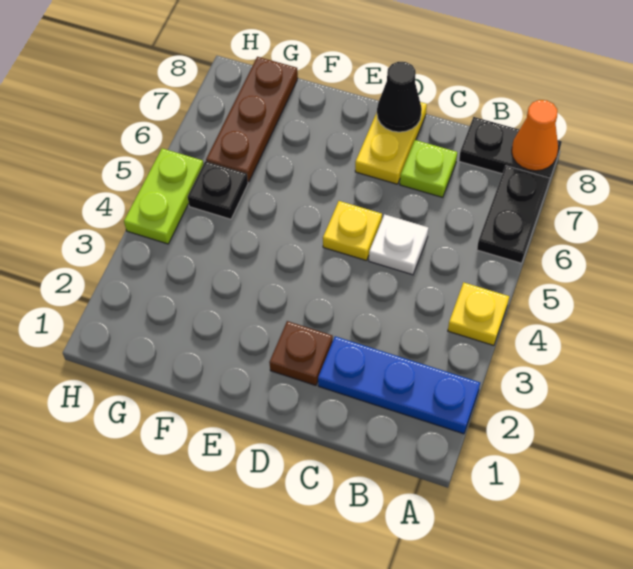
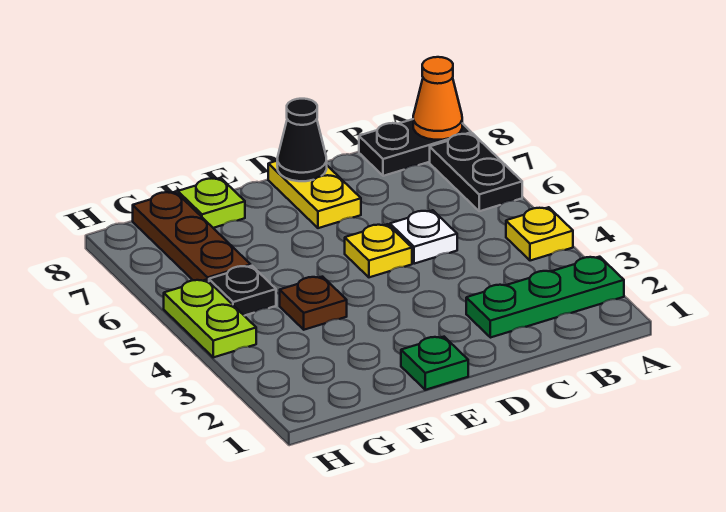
blue plate A2:C2 level 1 -> green plate A2:C2 level 1
lime plate C7 level 1 -> lime plate F8 level 1
brown plate D2 level 1 -> brown plate F4 level 1
none -> green plate E1 level 1

